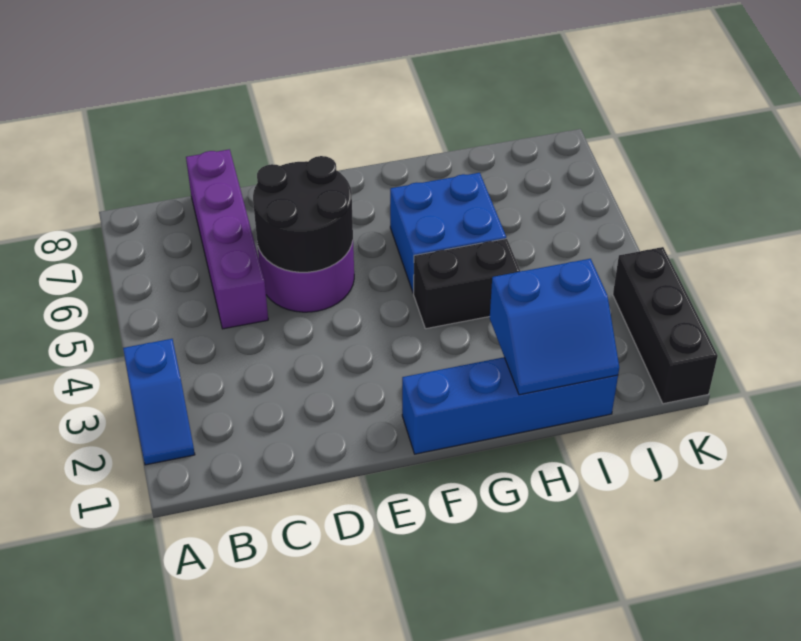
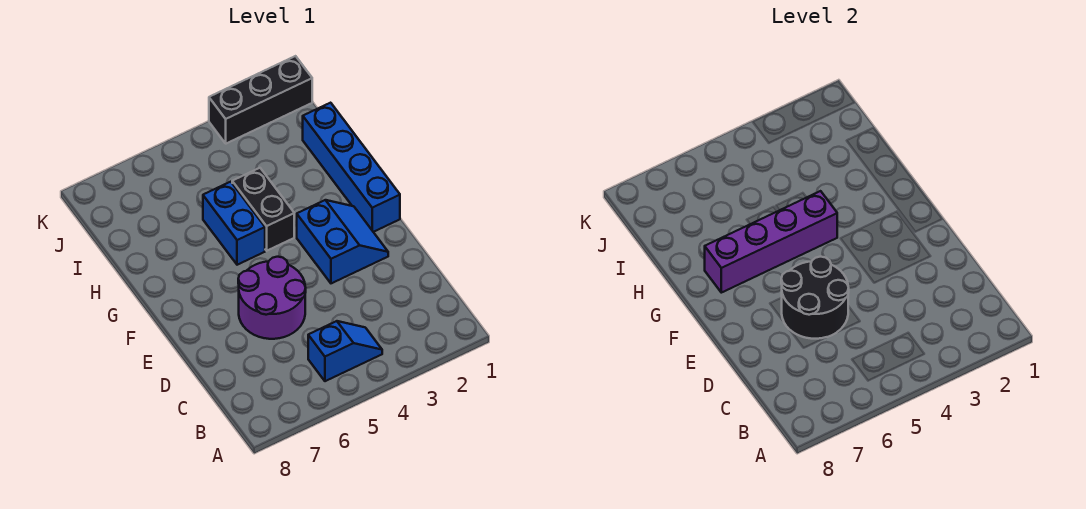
blue slope A2:A3 level 1 top 3 -> blue slope B4:B5 level 1 top 5
purple brick C5:C8 level 1 -> purple brick G4:G7 level 2
blue brick G5:H6 level 1 -> blue brick G5:H5 level 1
blue slope H1:I2 level 2 top 2 -> blue slope E2:F3 level 1 top 3

